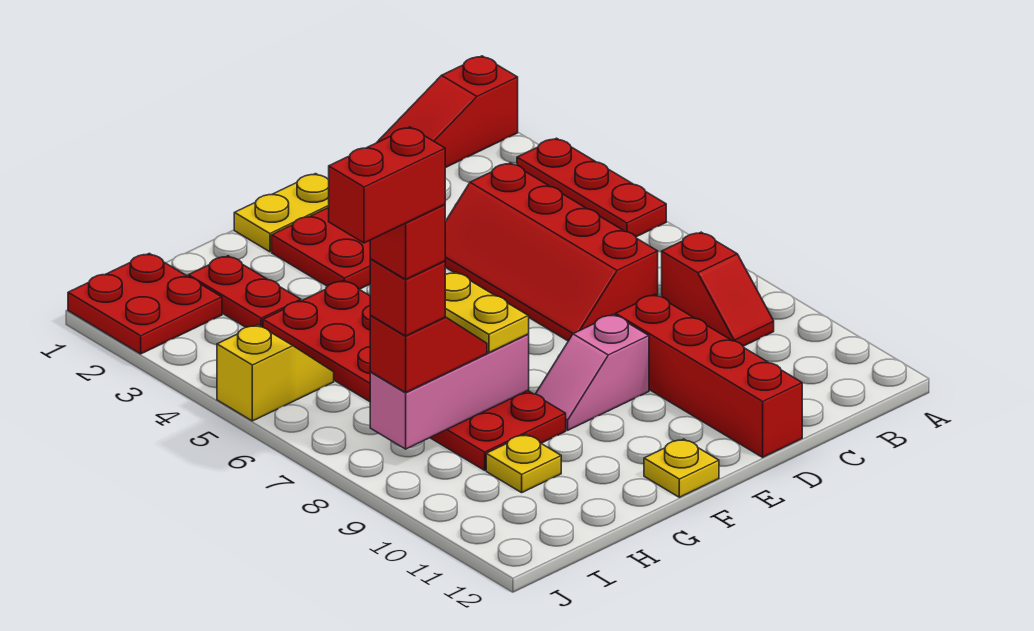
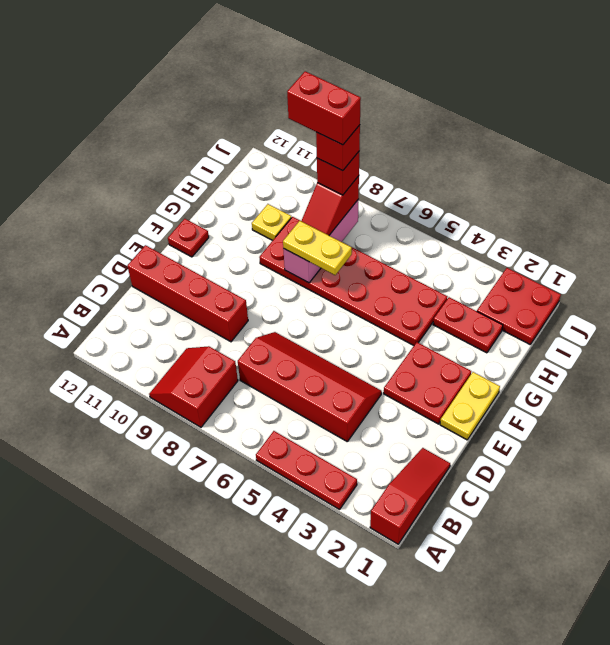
red slope B8:B9 level 1 top 8 -> red slope A8:B9 level 1 top 8
pink slope E9:F9 level 1 top E -> none
yellow plate F12 level 1 -> red plate F12 level 1
yellow slope I5:J5 level 1 top J -> none
red brick I8:J8 level 6 -> red brick I8:I9 level 6

